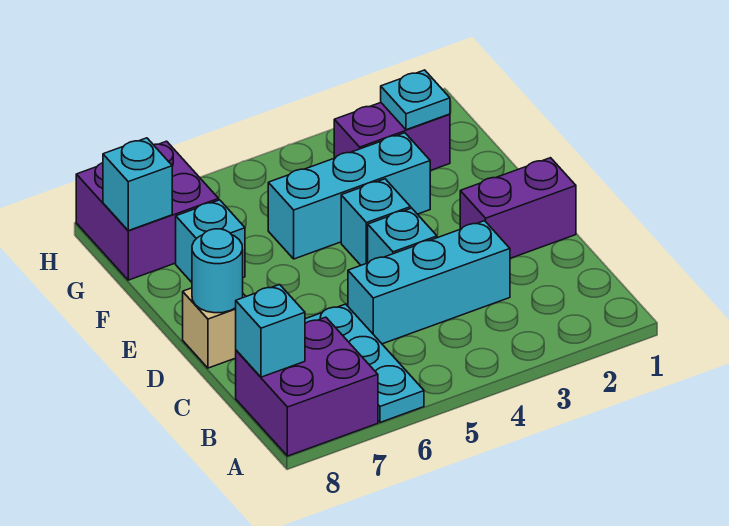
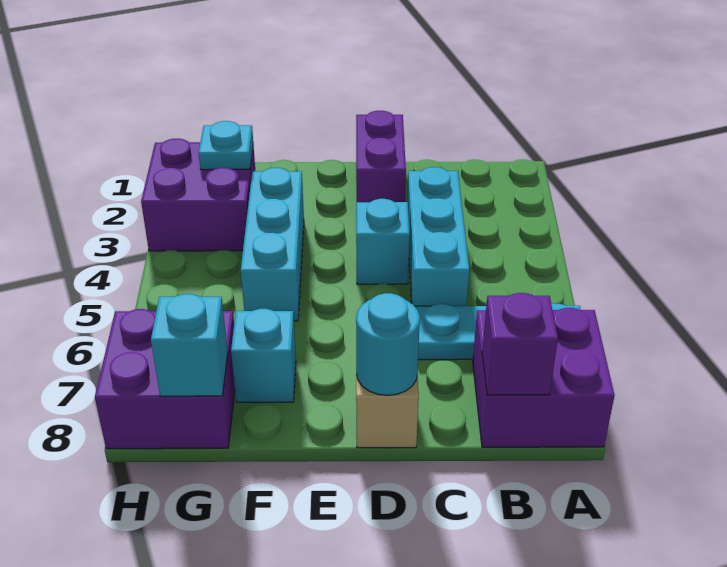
cyan brick B8 level 2 -> purple brick B8 level 2
cyan brick E4 level 1 -> none
purple brick G2:G3 level 1 -> purple brick G2:H3 level 1

